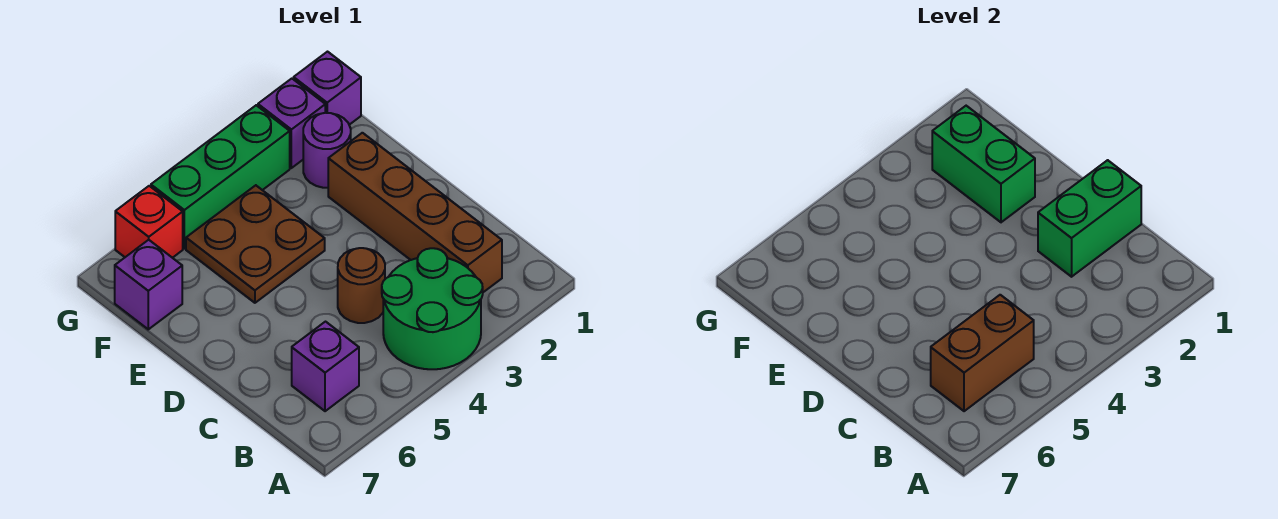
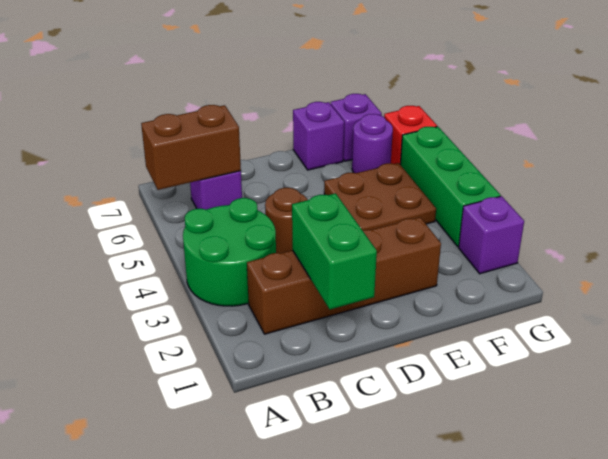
brown brick B5:B6 level 2 -> brown brick A6:B6 level 2
green brick E2:F2 level 2 -> none
purple round brick F2 level 1 -> purple round brick F6 level 1
purple brick G1 level 1 -> purple brick E7 level 1

